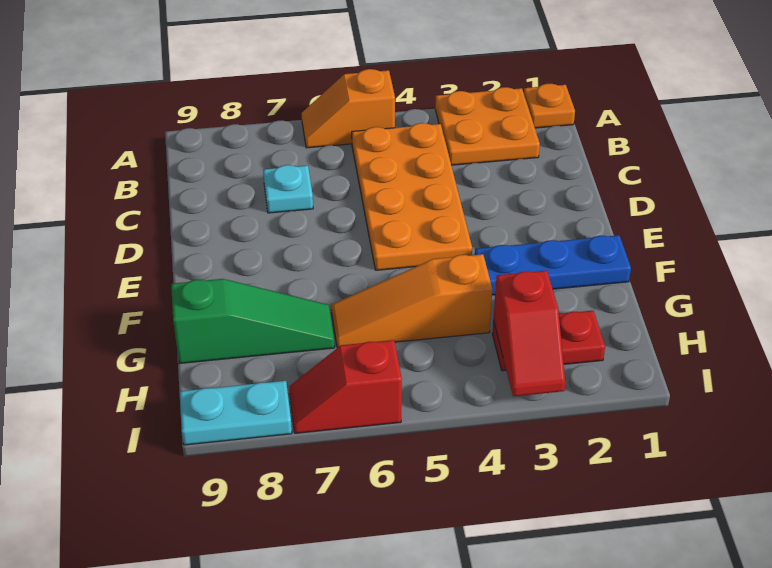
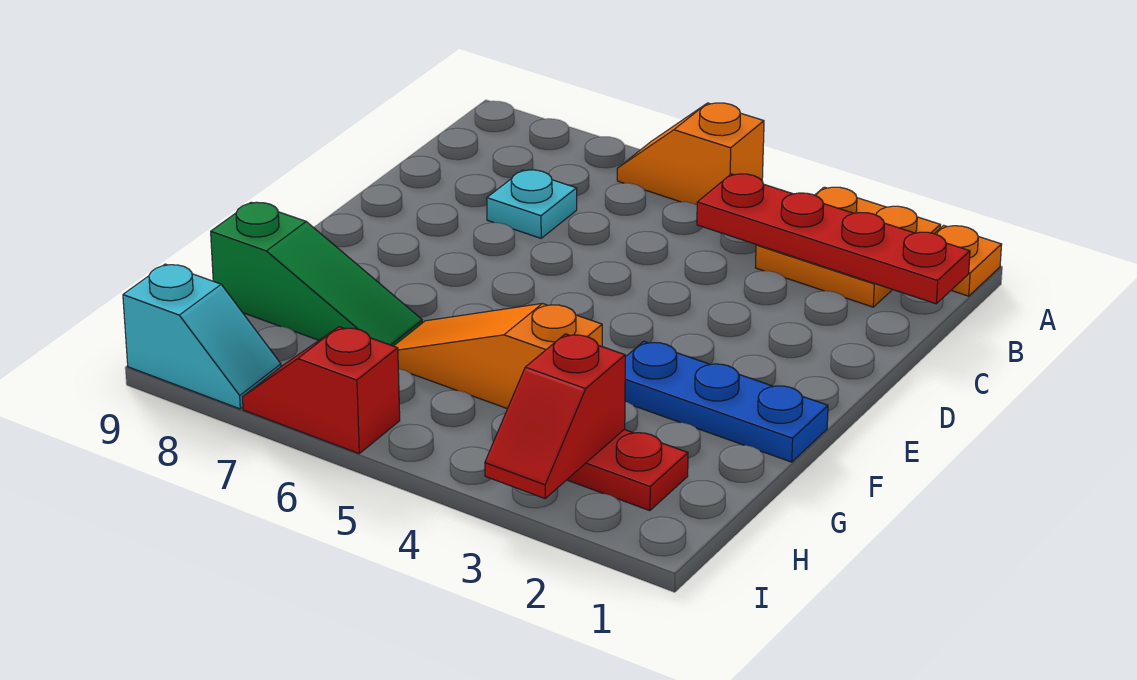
none -> red plate B1:B4 level 2
orange plate B4:E5 level 1 -> none
cyan plate I8:I9 level 1 -> cyan slope I8:I9 level 1 top 9

